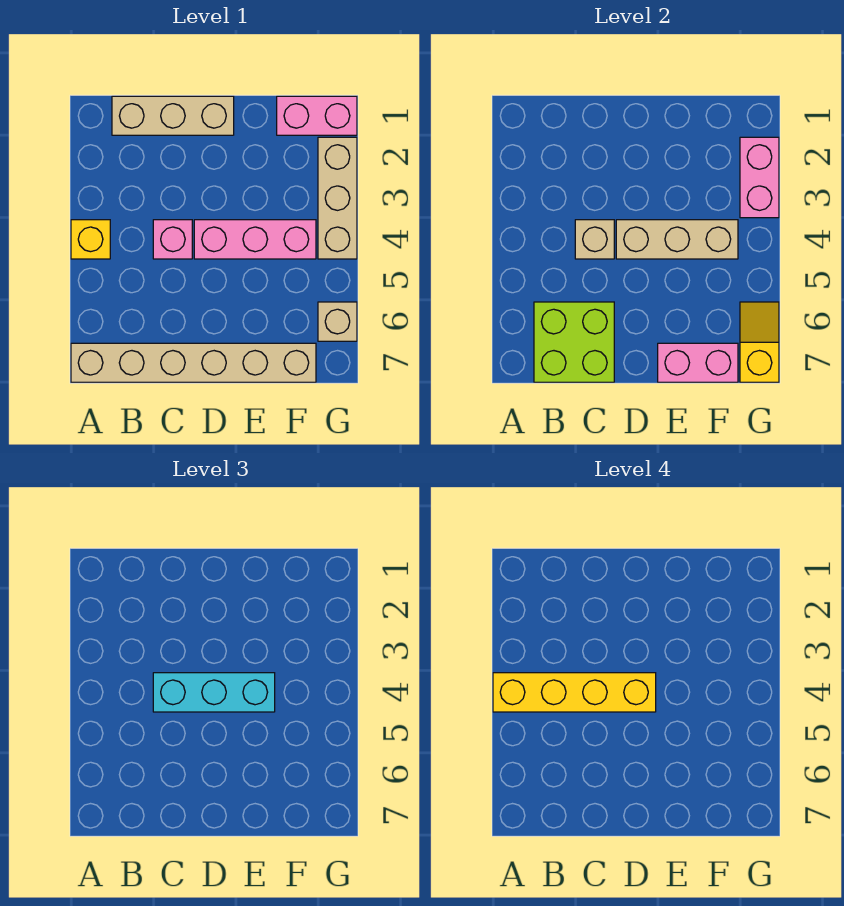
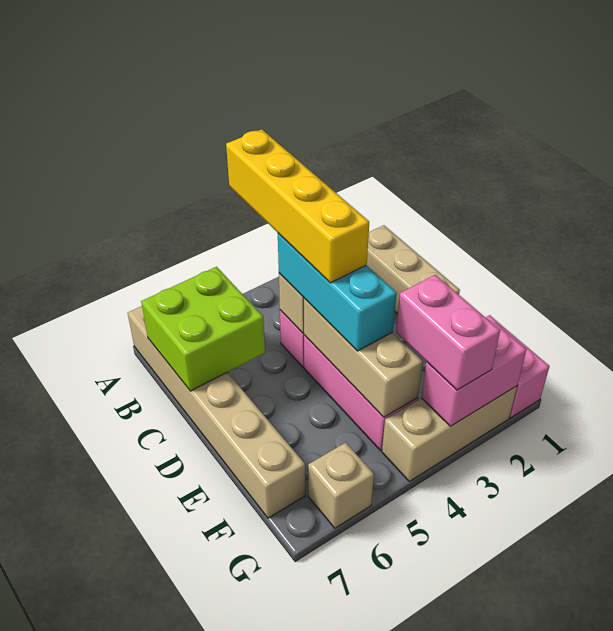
yellow brick A4 level 1 -> none
pink brick E7:F7 level 2 -> pink brick F3:G3 level 3
yellow slope G6:G7 level 2 top 7 -> none

